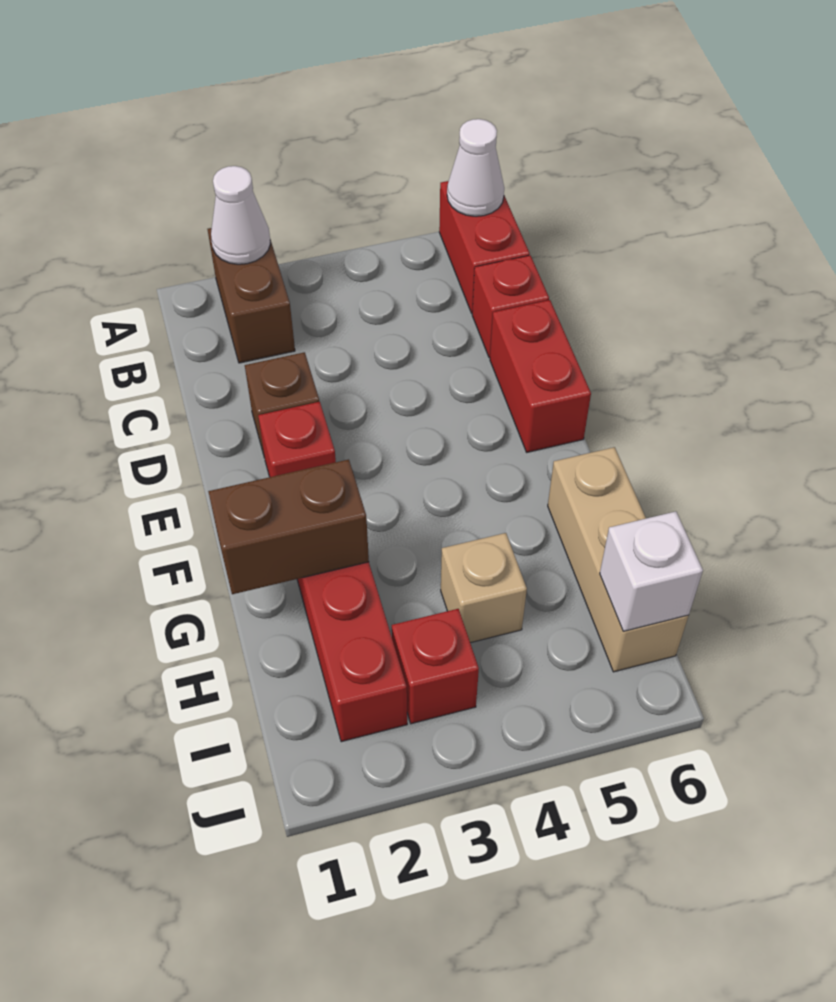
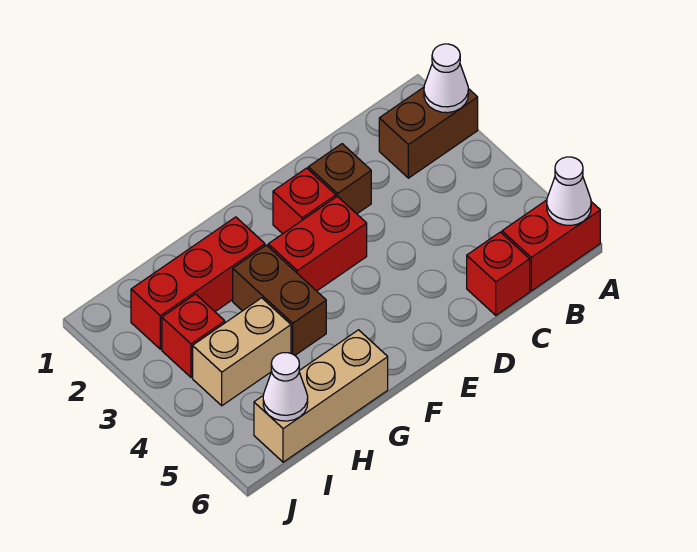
red brick D6:E6 level 1 -> red brick E3:F3 level 1
brown brick G1:G2 level 2 -> brown brick G3:G4 level 1
tan brick H4 level 1 -> tan brick H4:I4 level 1
white brick I6 level 2 -> white cone I6 level 2

